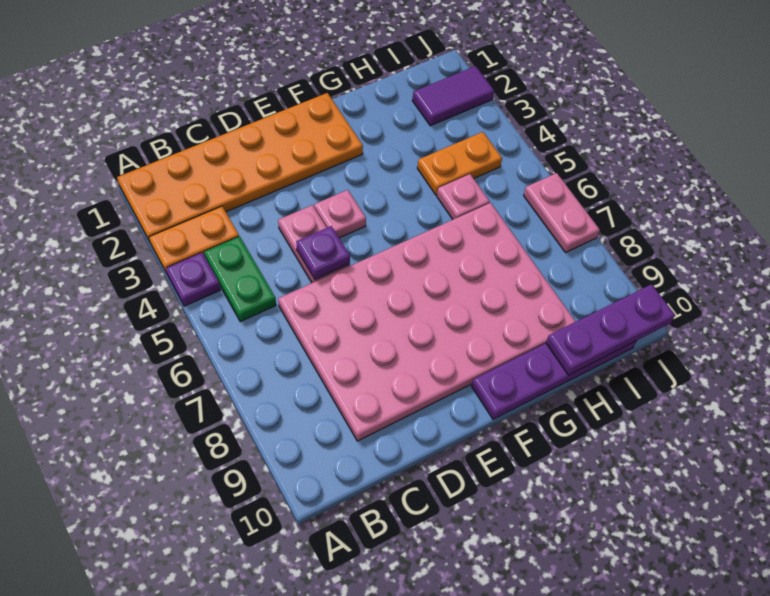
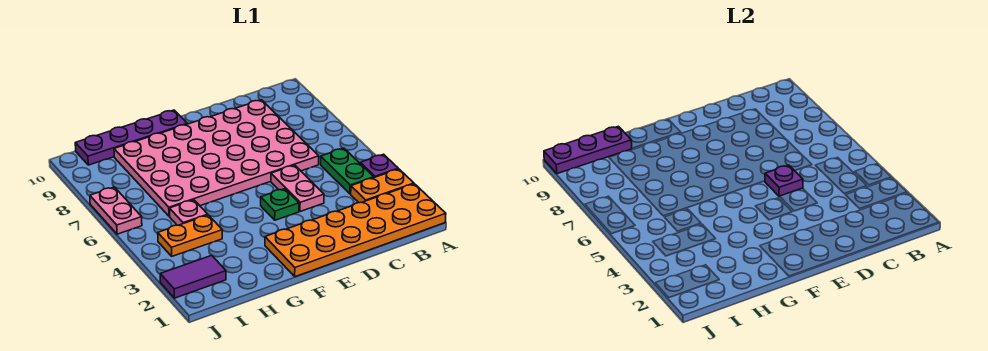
pink plate E4 level 1 -> green plate E4 level 1

